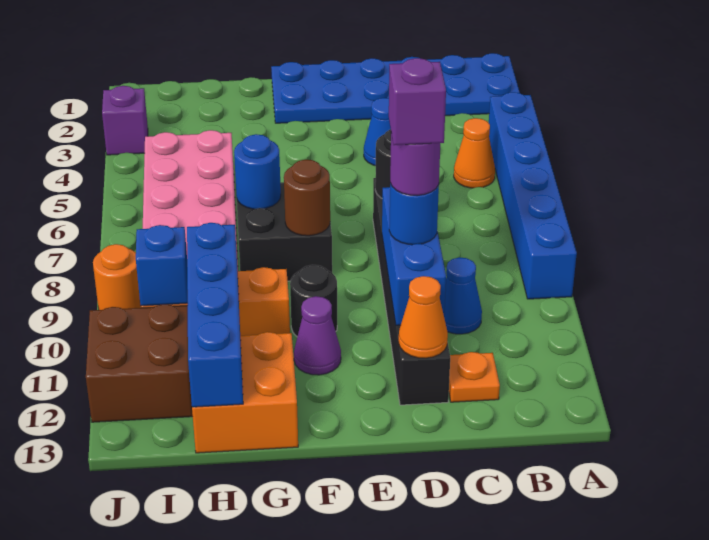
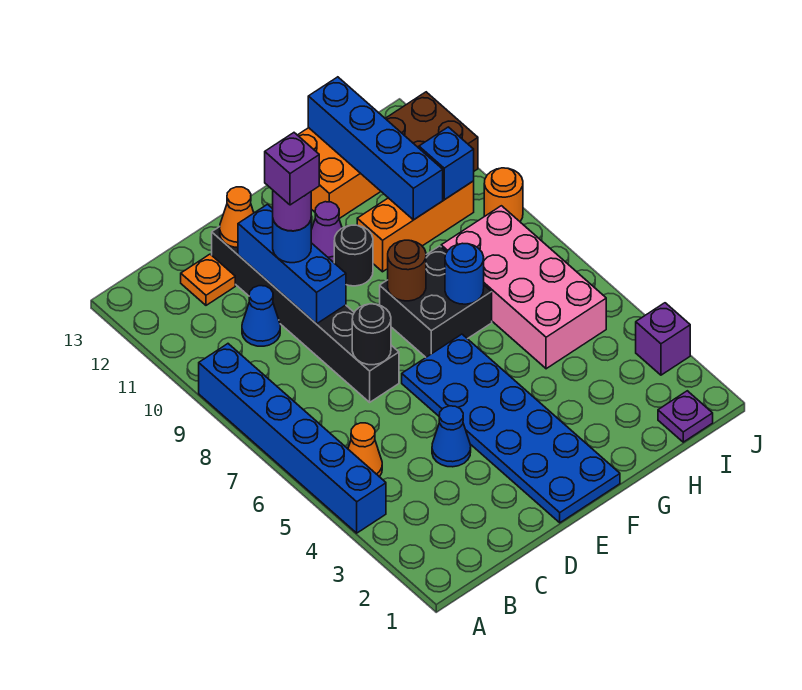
blue plate A1:F2 level 1 -> blue plate E1:F6 level 1
none -> purple plate I1 level 1

